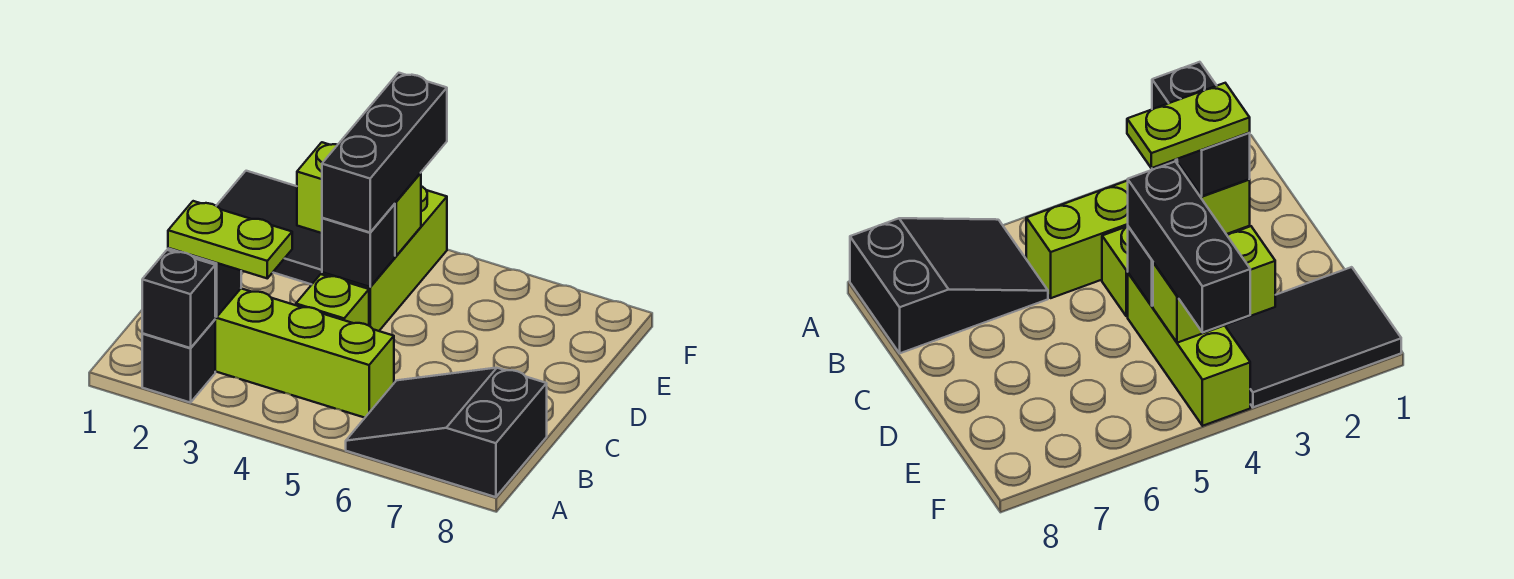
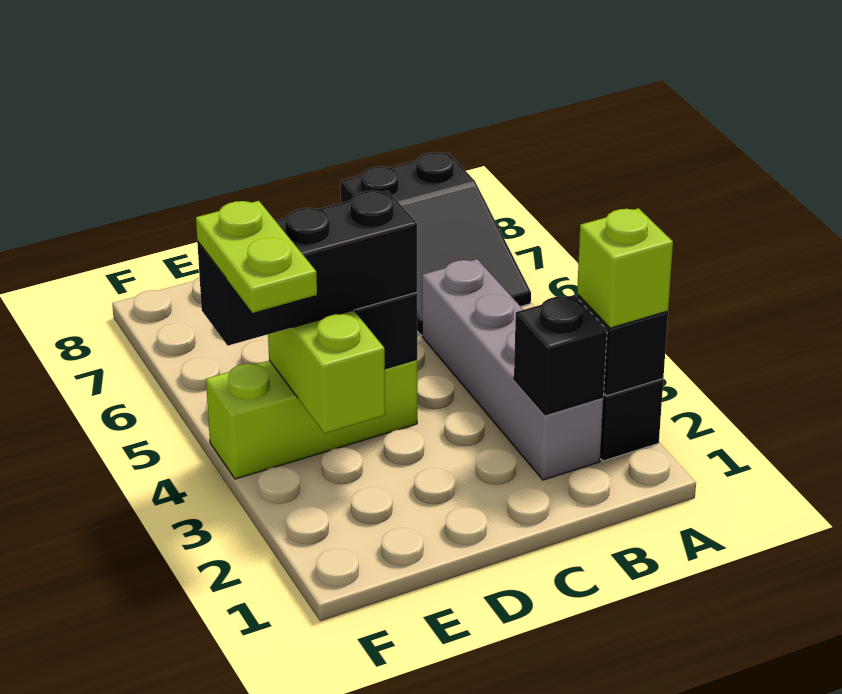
lime brick B2:B5 level 1 -> grey brick B2:B5 level 1
lime plate B2:B3 level 3 -> lime plate F3:F4 level 4
lime brick C4 level 1 -> lime brick A2 level 3
black tile E1:F3 level 1 -> none

